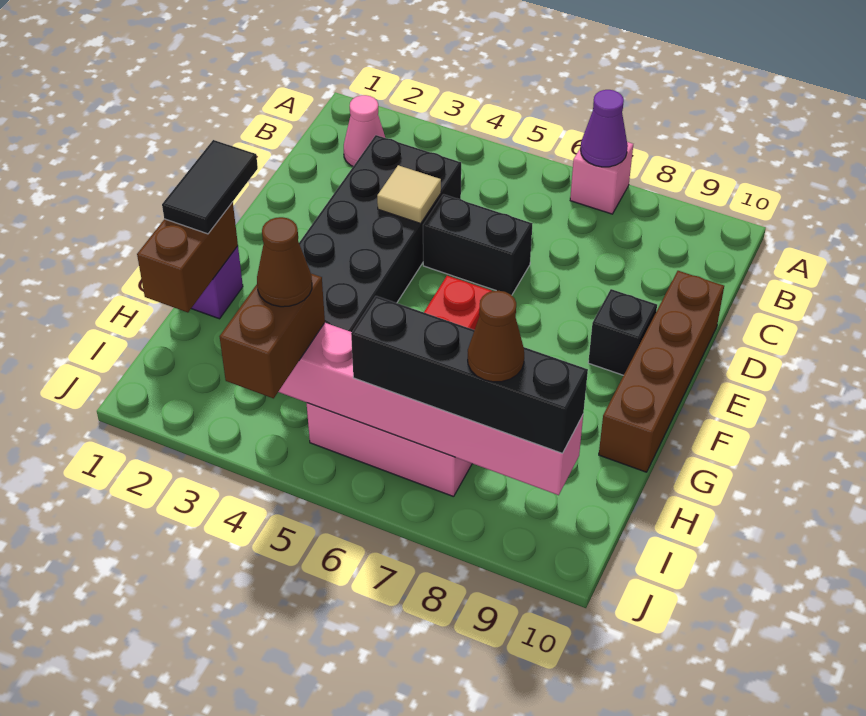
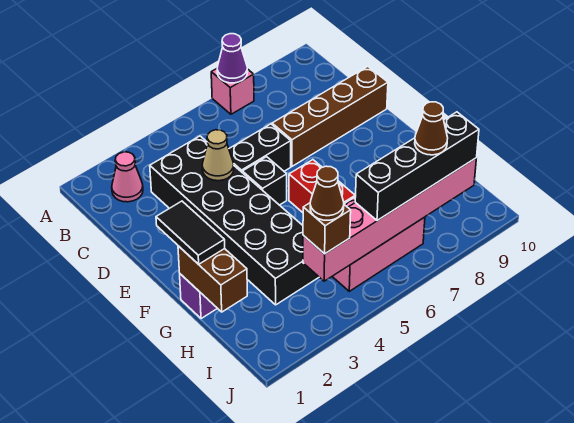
tan tile D4 level 2 -> tan cone D4 level 2
brown brick D10:G10 level 1 -> brown brick D7:D10 level 1
black brick E9 level 1 -> black brick E5 level 1
brown brick I4:J4 level 3 -> brown brick I4 level 3

